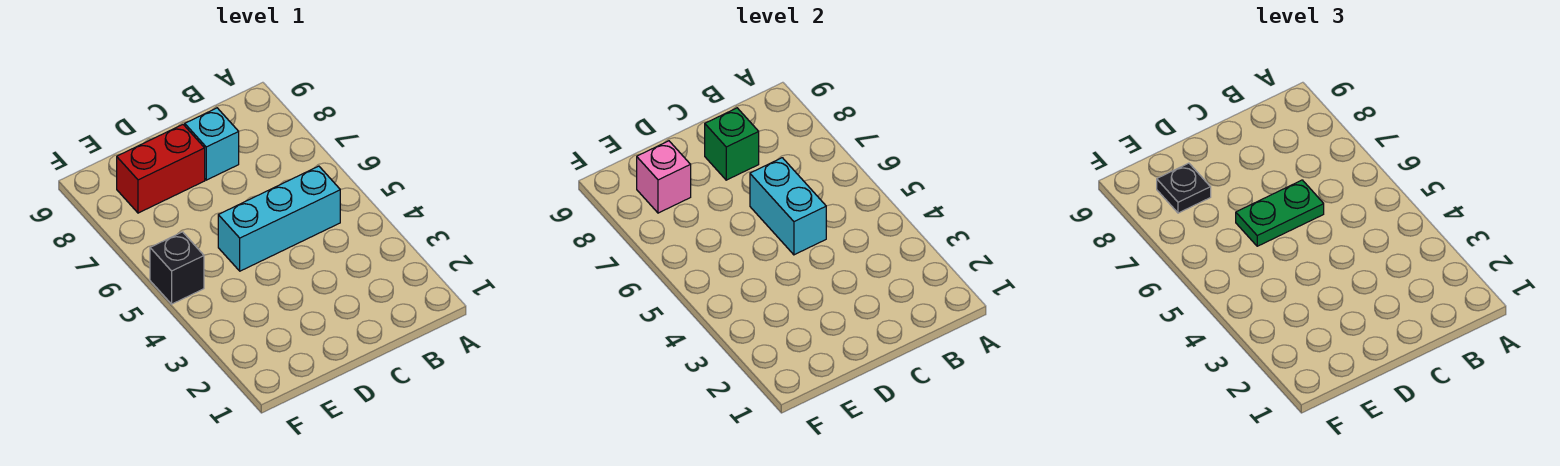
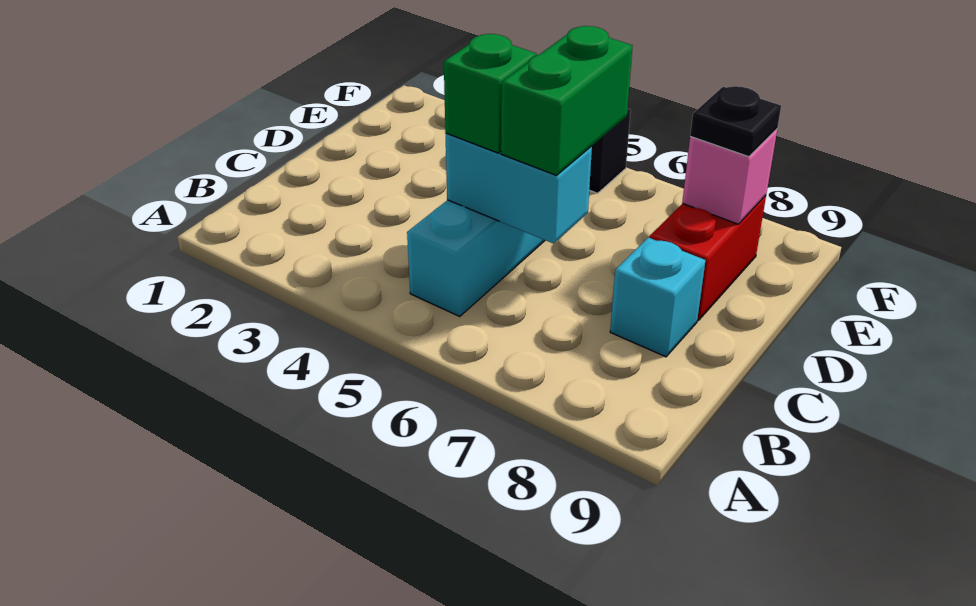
green plate C6:D6 level 3 -> green brick C6:D6 level 3
green brick C8 level 2 -> green brick C5 level 3

